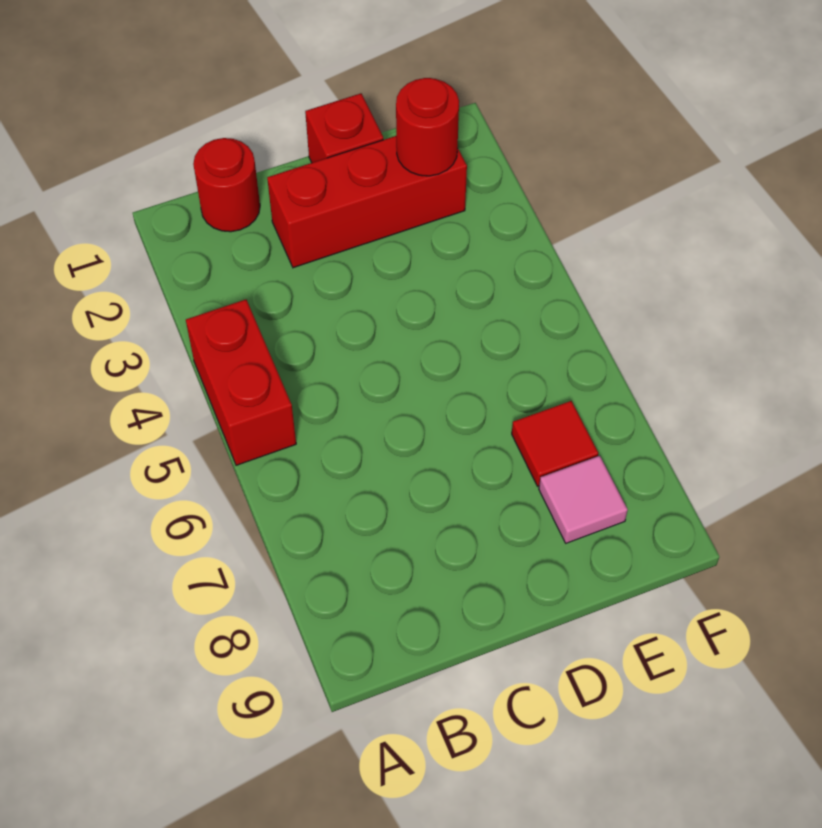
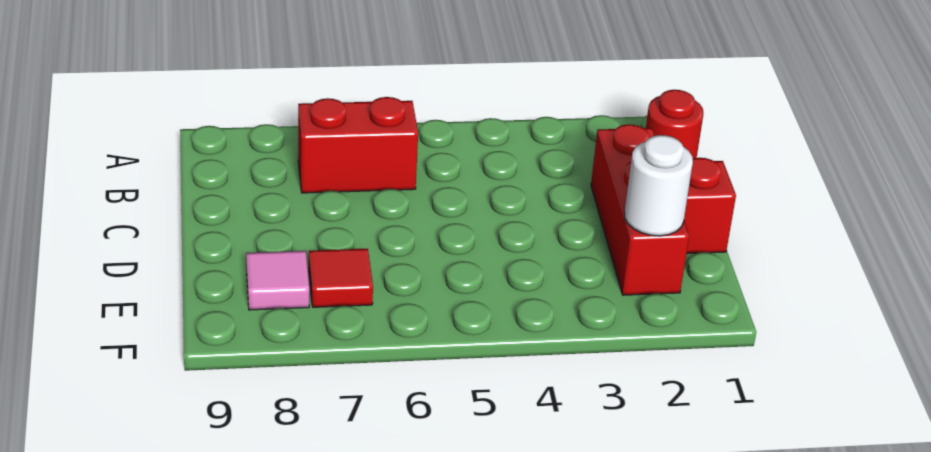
red brick A4:A5 level 1 -> red brick B6:B7 level 1
red round brick E2 level 2 -> white round brick E2 level 2

